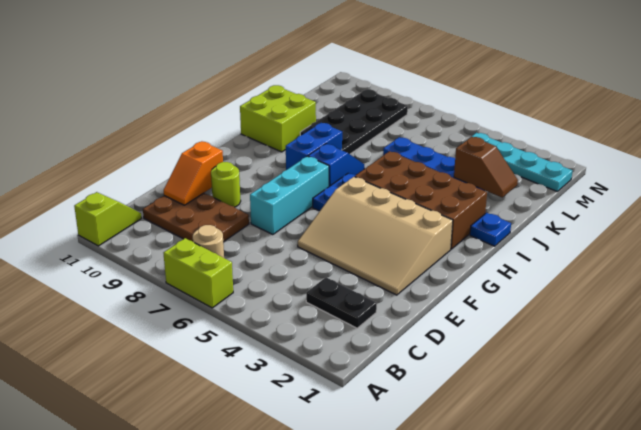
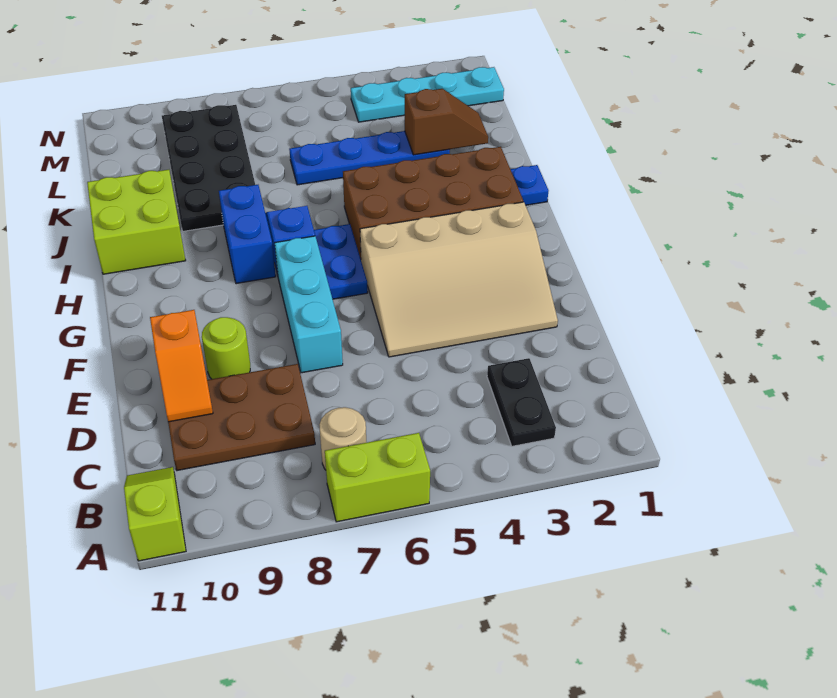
black plate C2:C3 level 1 -> black plate B3:C3 level 1

